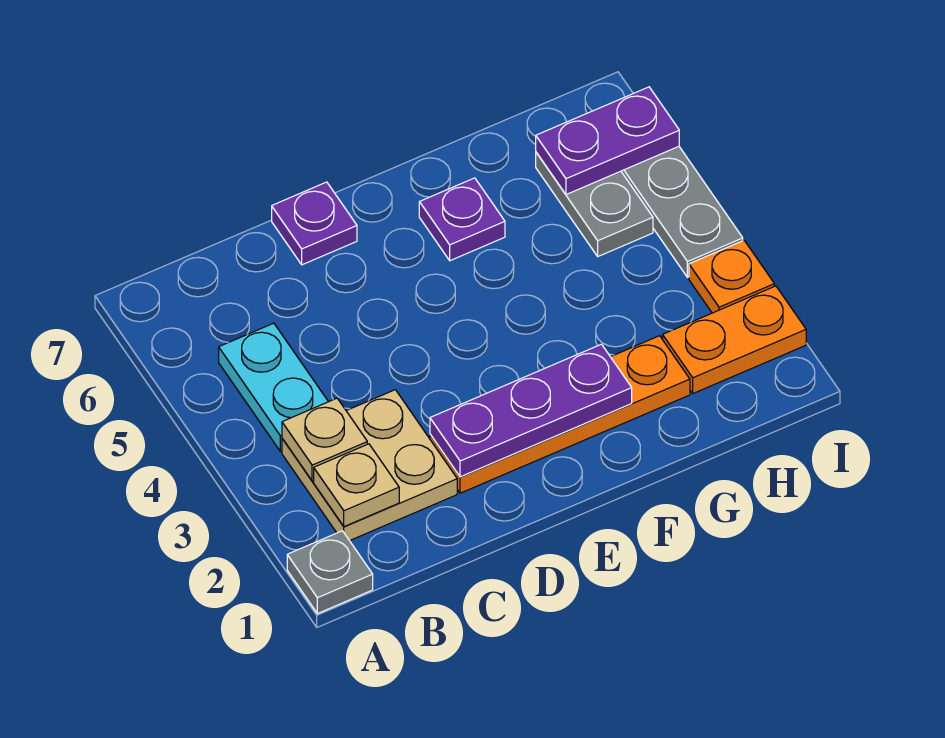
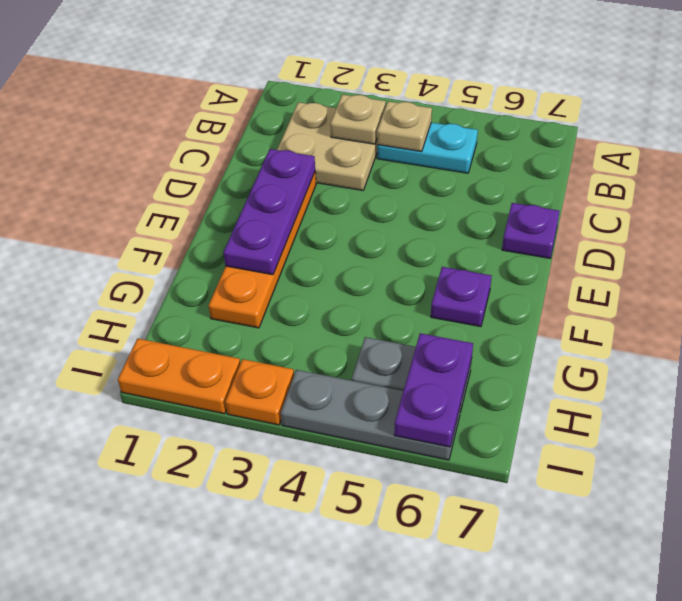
grey plate A1 level 1 -> none
tan plate B2 level 2 -> tan plate B4 level 2
orange plate H2:I2 level 1 -> orange plate I1:I2 level 1

